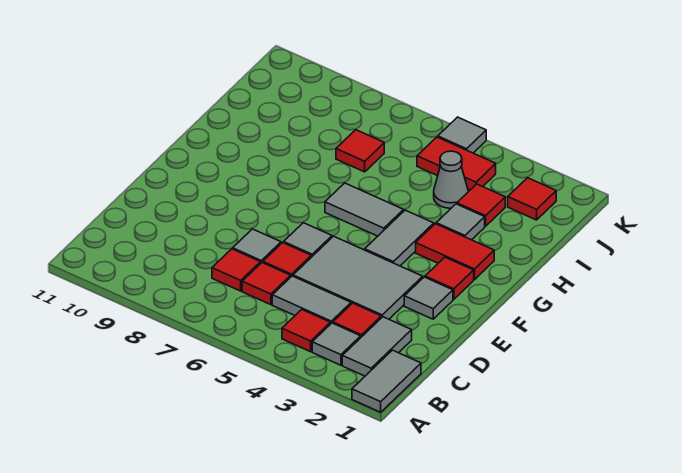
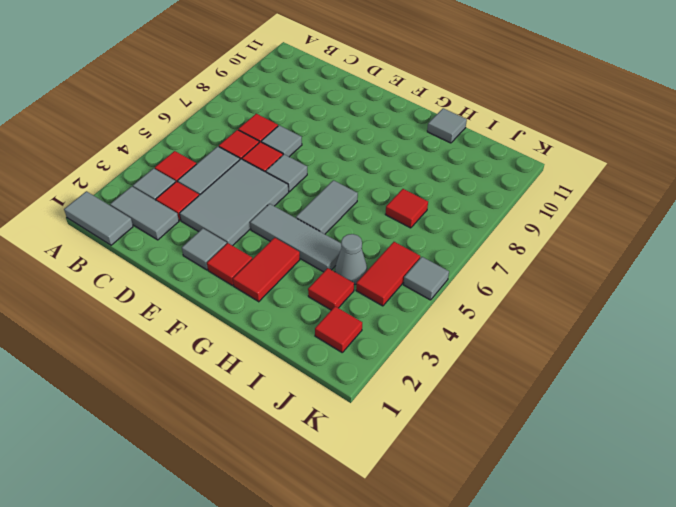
grey tile F4:G4 level 1 -> grey tile F4:H4 level 1
grey tile H3 level 1 -> grey tile H11 level 1

